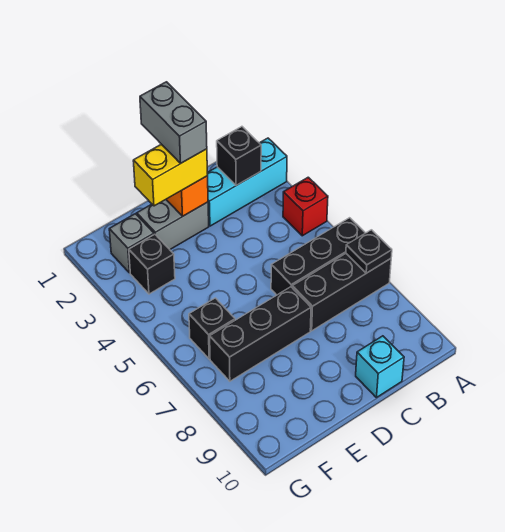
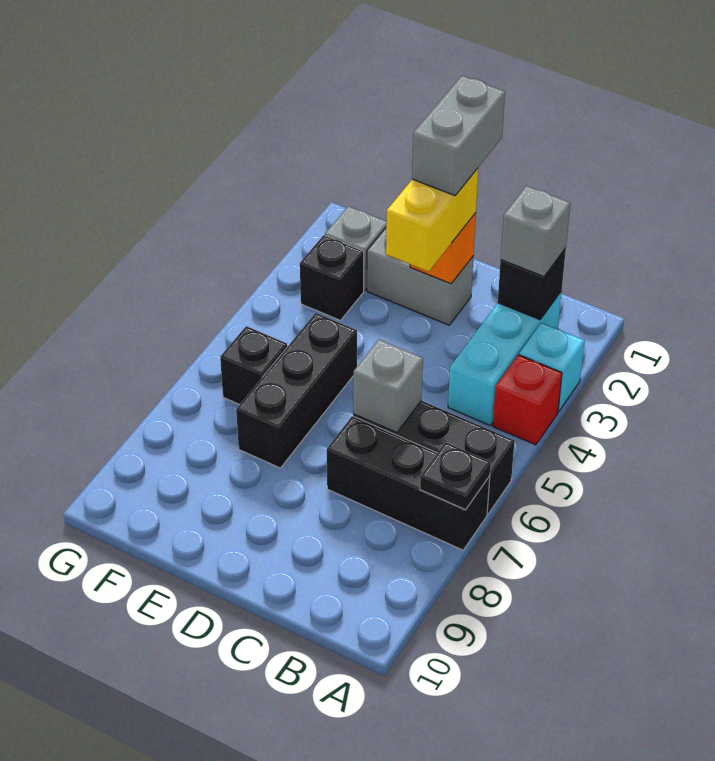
cyan brick A2:C2 level 1 -> cyan brick B2:B4 level 1
none -> grey brick B2 level 3
none -> grey brick C6 level 2
cyan brick C10 level 1 -> cyan brick A3 level 1
yellow brick D2:E2 level 3 -> yellow brick D2:D3 level 3
black brick D7:F7 level 1 -> black brick E5:E7 level 1

